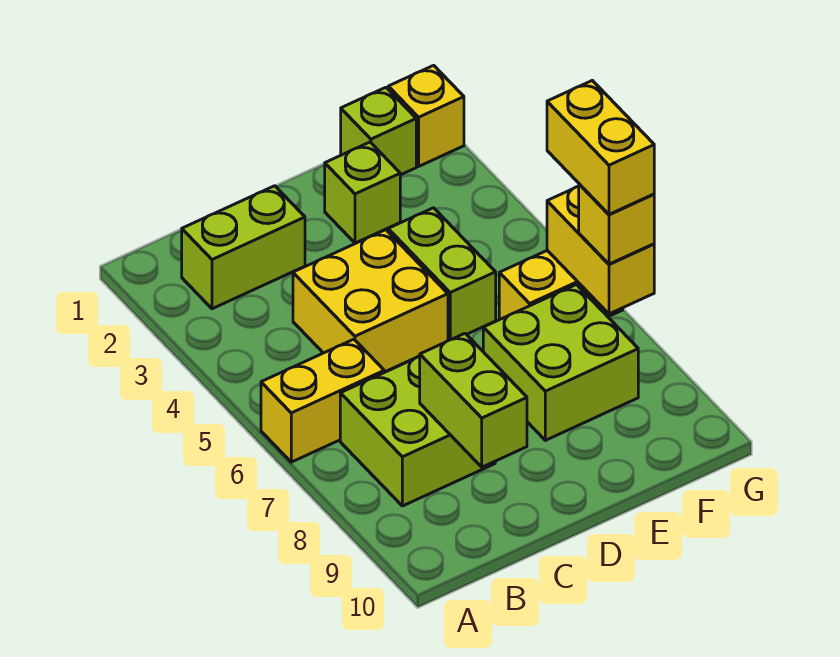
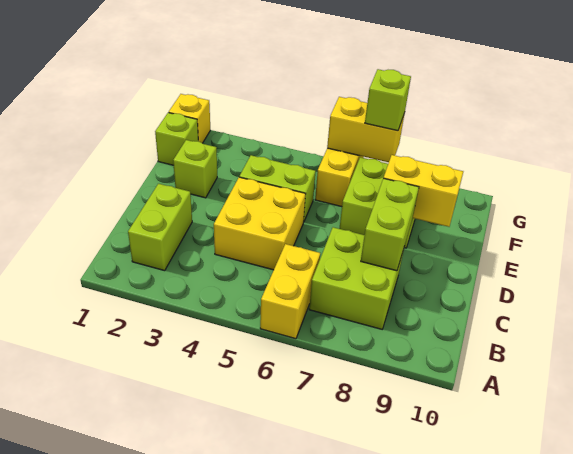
lime brick C8:C9 level 2 -> lime brick C8:D8 level 2
yellow brick G6:G7 level 4 -> yellow brick E8:E9 level 2
yellow brick G7 level 3 -> lime brick G7 level 3

